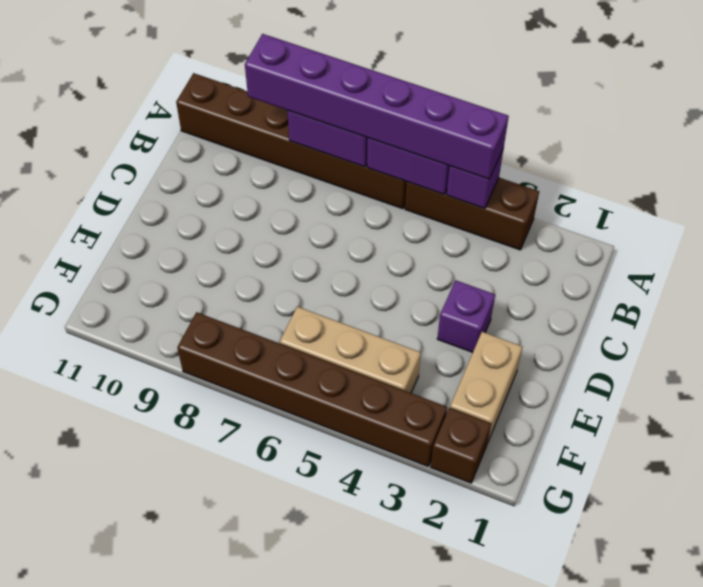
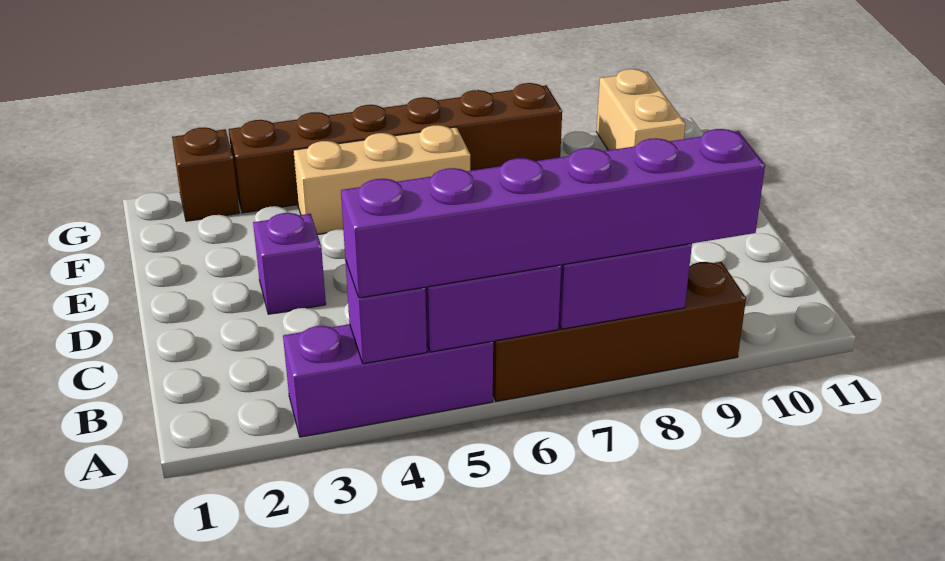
brown brick A3:A5 level 1 -> purple brick A3:A5 level 1
brown brick A6:A11 level 1 -> brown brick A6:A9 level 1
tan brick E2:F2 level 1 -> tan brick F10:G10 level 1

